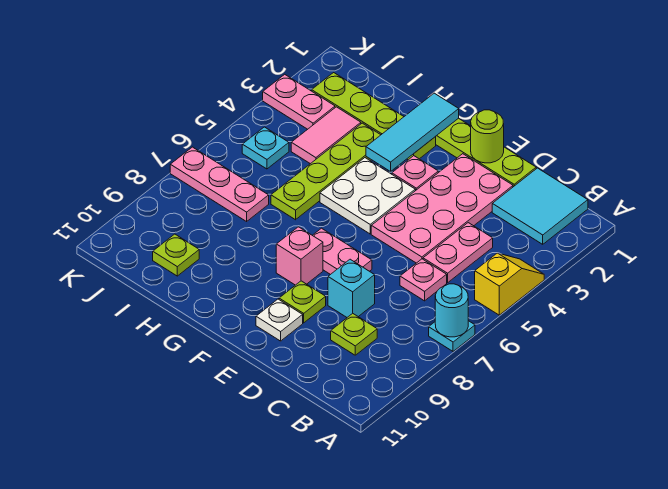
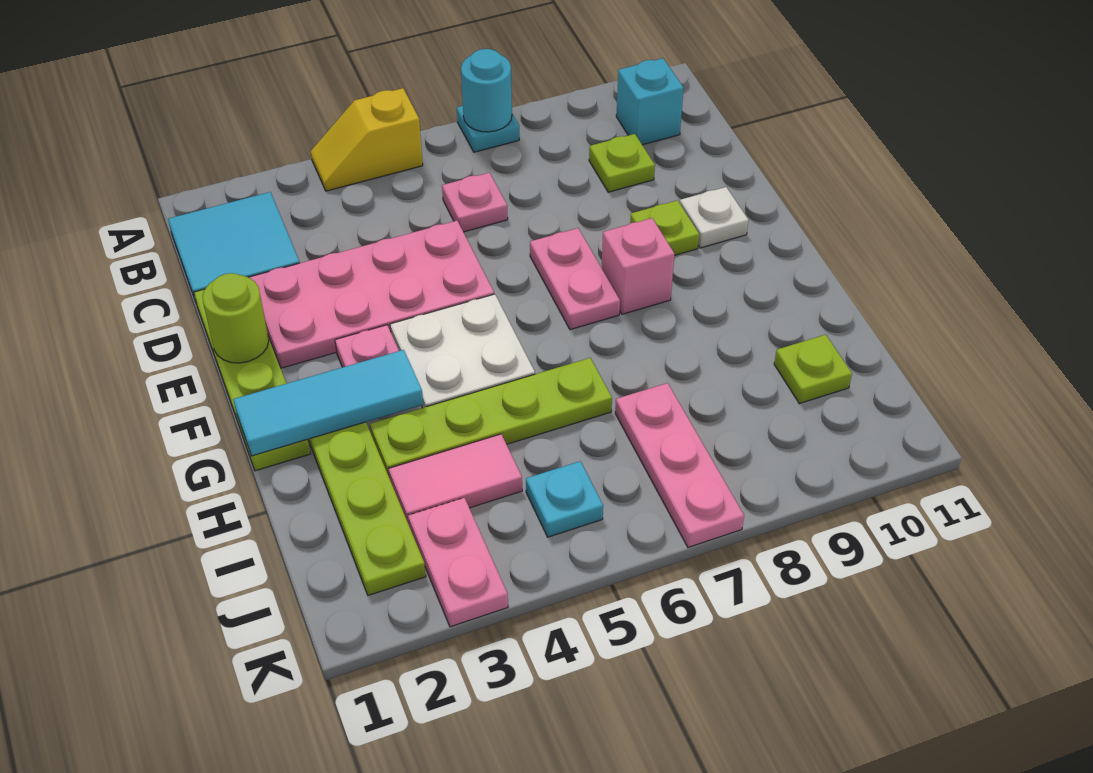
pink plate C4:C5 level 1 -> none
cyan brick D8 level 1 -> cyan brick B10 level 1

